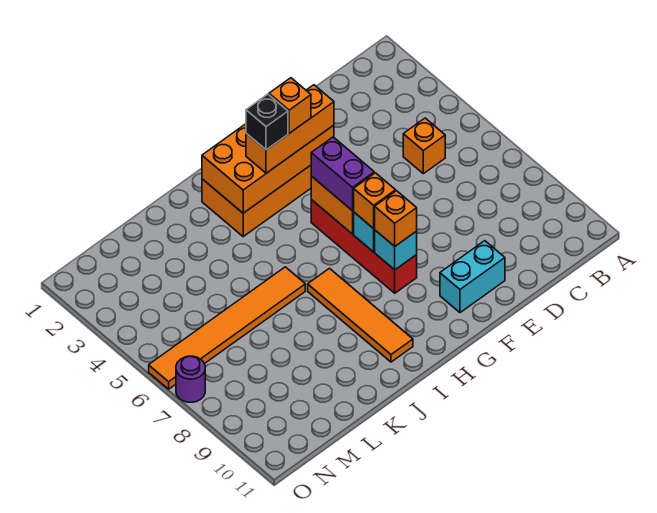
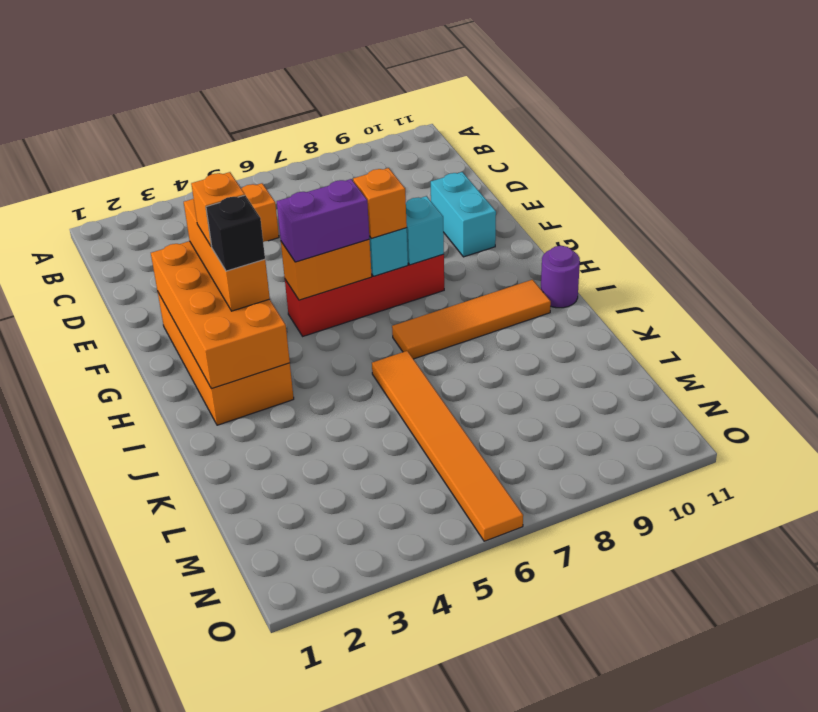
orange brick G8 level 3 -> none
purple round brick O7 level 1 -> purple round brick I11 level 1

